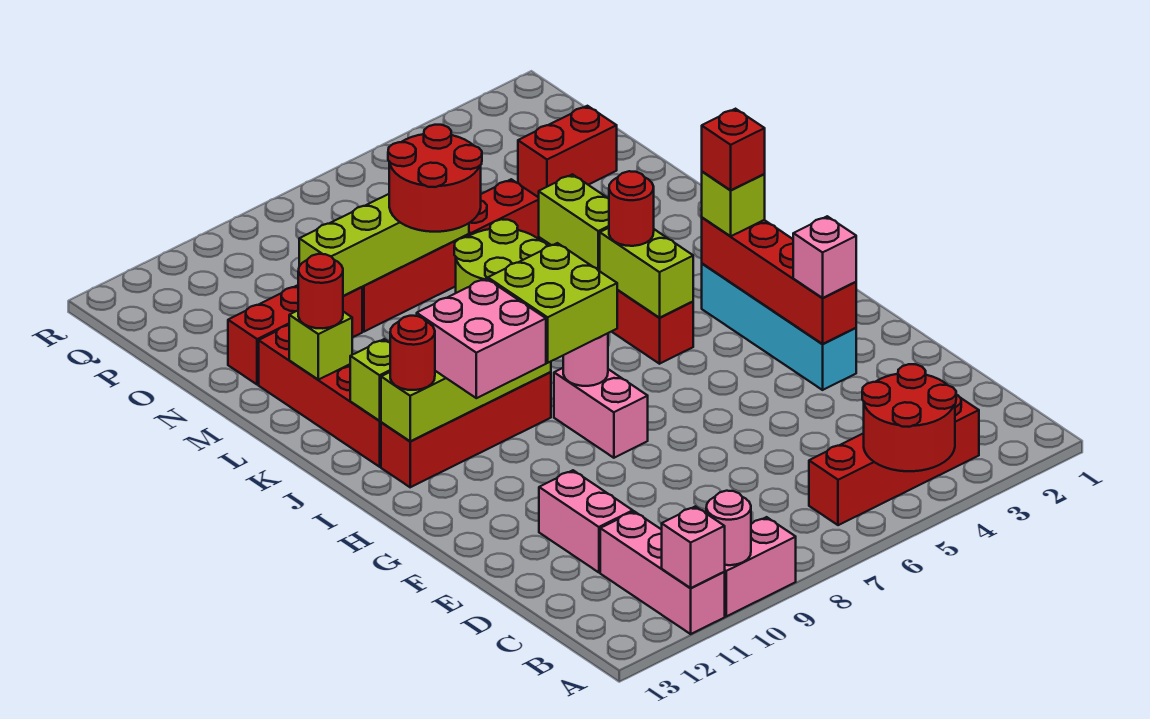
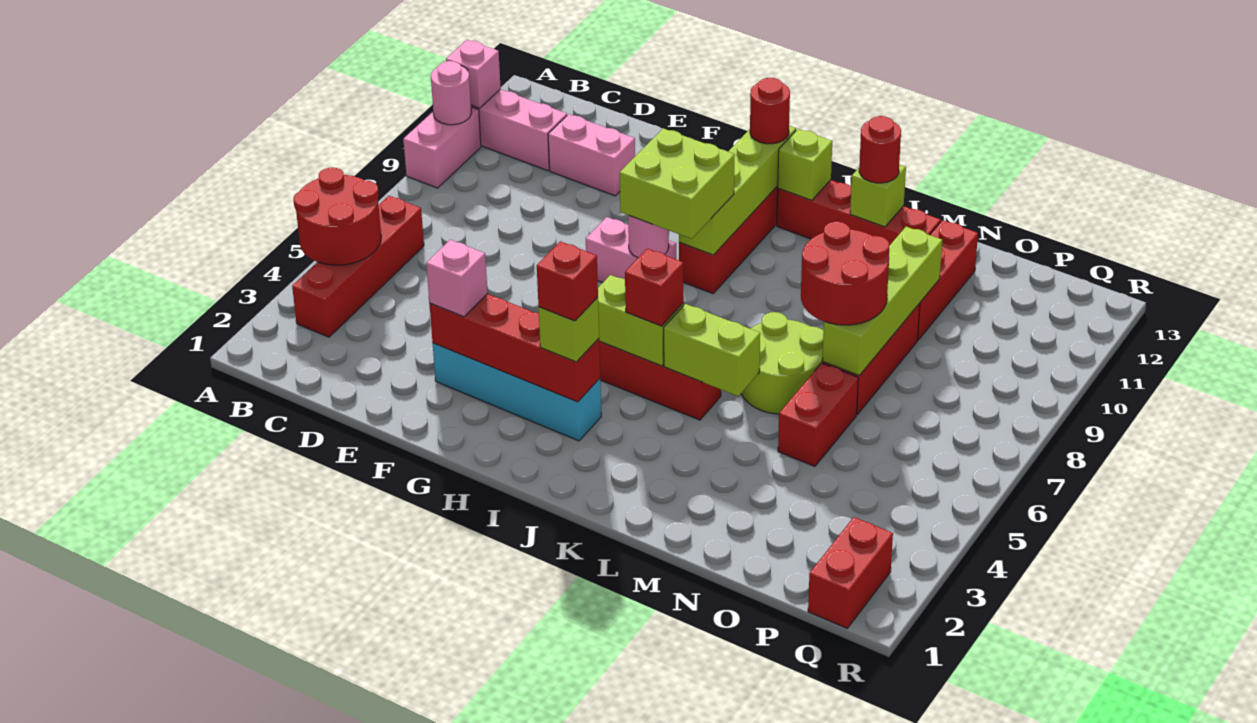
pink brick H10:I11 level 3 -> none
red round brick J5 level 3 -> red brick J5 level 3
red brick O2:O3 level 1 -> red brick Q1:Q2 level 1

